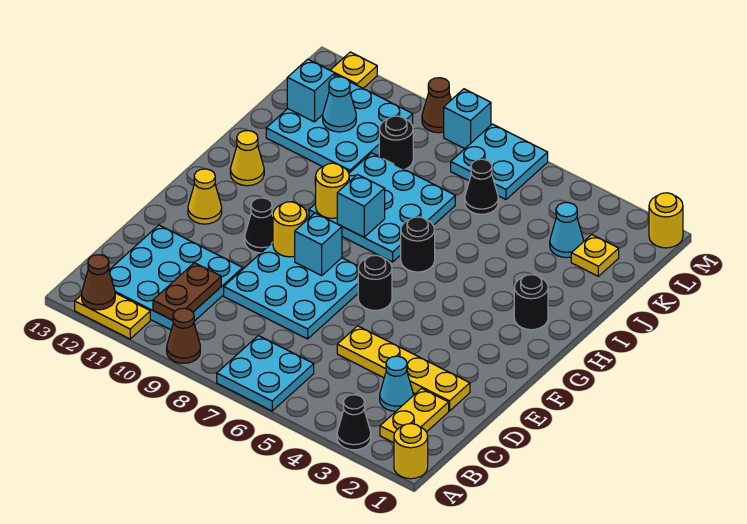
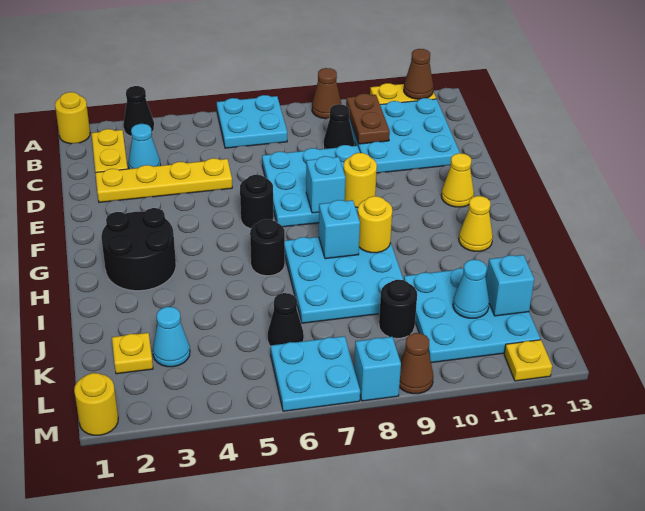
black cone F10 level 1 -> black cone C9 level 1
black round brick H2 level 1 -> black round brick G2:H3 level 1

